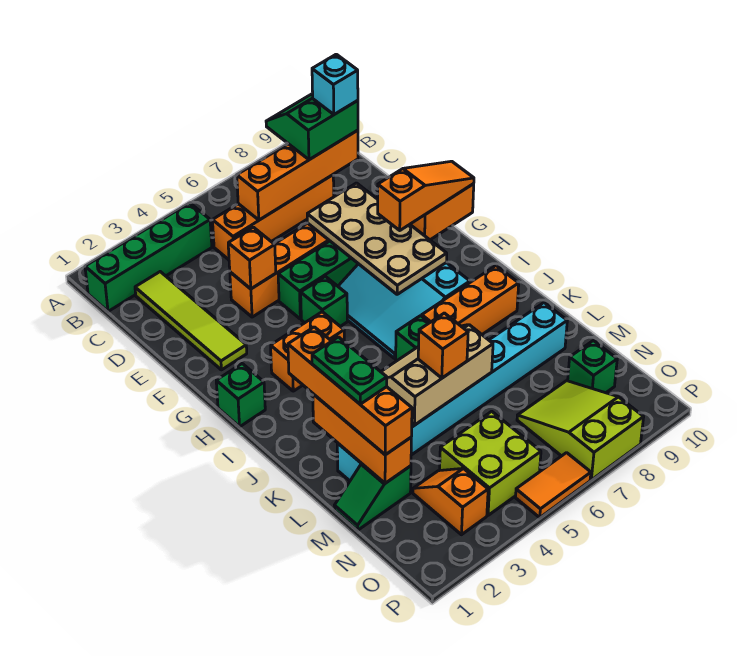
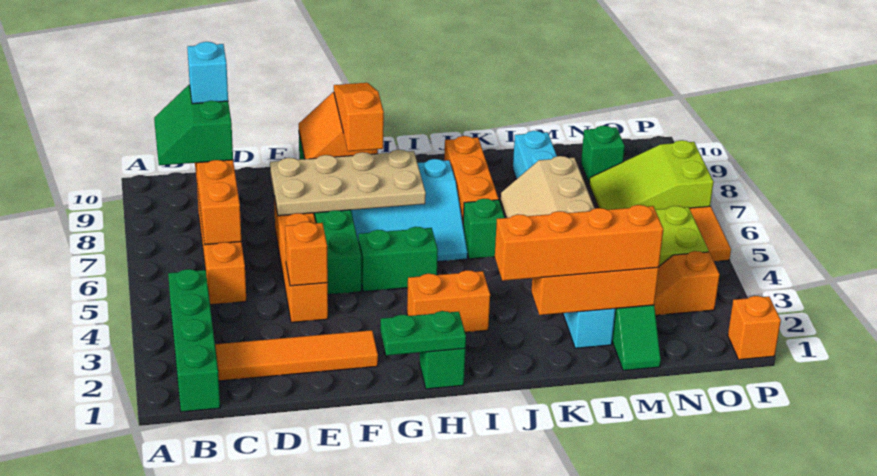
lime tile C2:F2 level 1 -> orange tile C2:F2 level 1
green brick G5 level 1 -> green brick G5:H5 level 1
orange brick H3:H4 level 1 -> orange brick H3:I3 level 1
green plate K2:L2 level 4 -> green plate G1:H1 level 2
orange brick L5 level 3 -> orange brick P1 level 1

